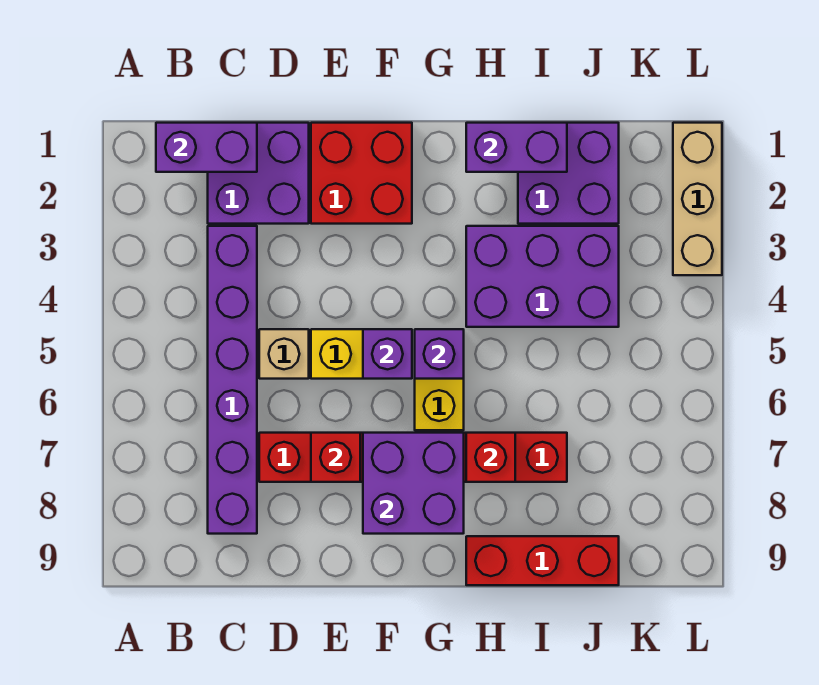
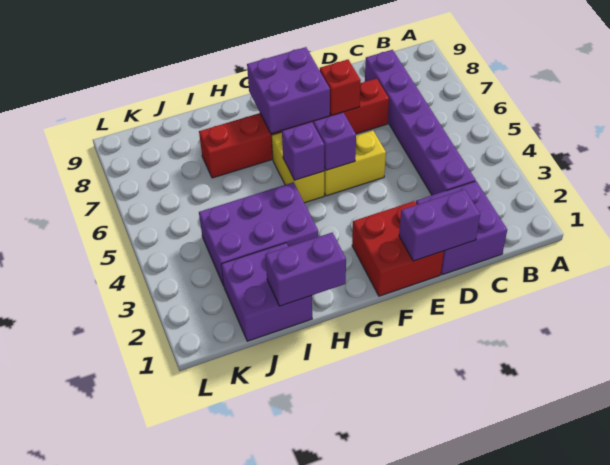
purple brick B1:C1 level 2 -> purple brick D1:E1 level 2
tan brick D5 level 1 -> none
red brick H7 level 2 -> none
red brick H9:J9 level 1 -> none
tan brick L1:L3 level 1 -> none

